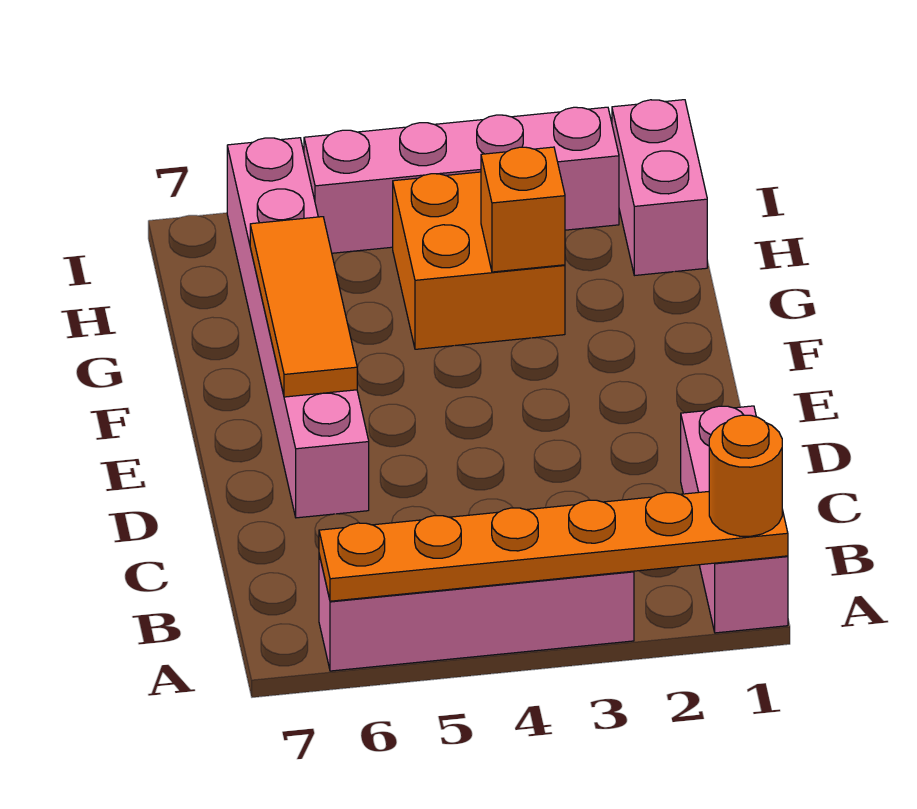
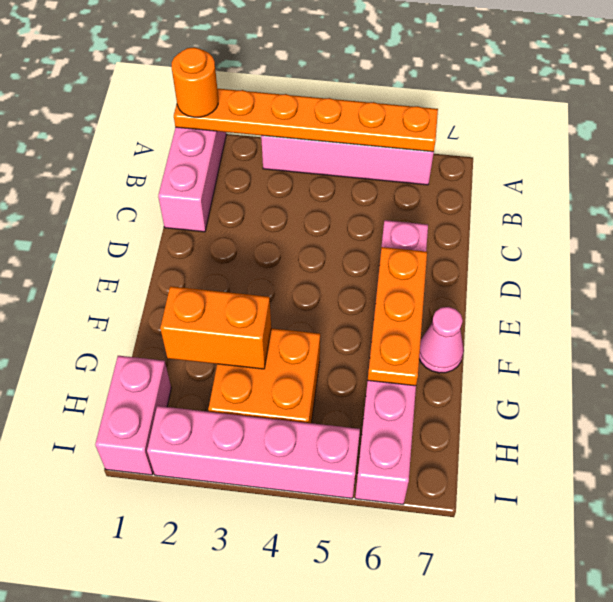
orange tile E6:G6 level 2 -> orange plate E6:G6 level 2
none -> pink cone F7 level 1
orange brick G3 level 2 -> orange brick G2:G3 level 2

